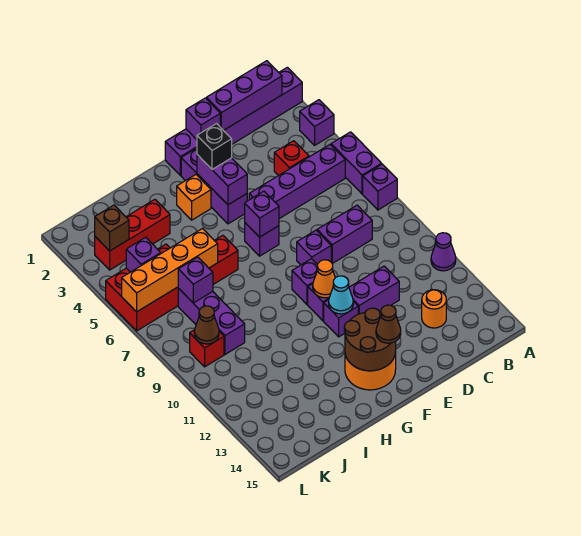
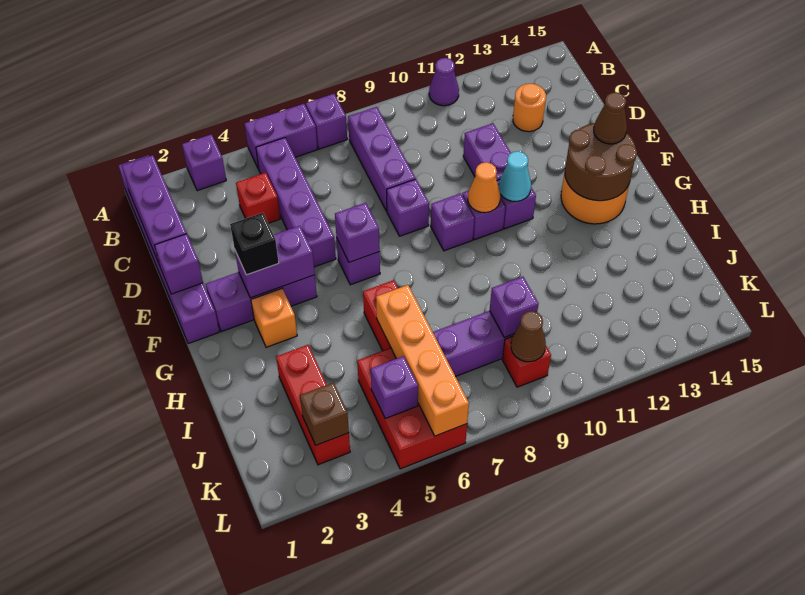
purple brick C8:D8 level 1 -> purple brick B8:D8 level 1
purple brick J7 level 2 -> purple brick J9 level 2

